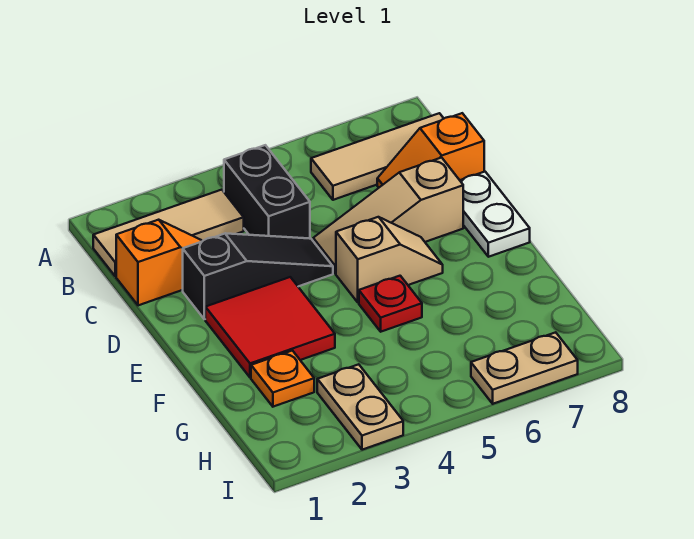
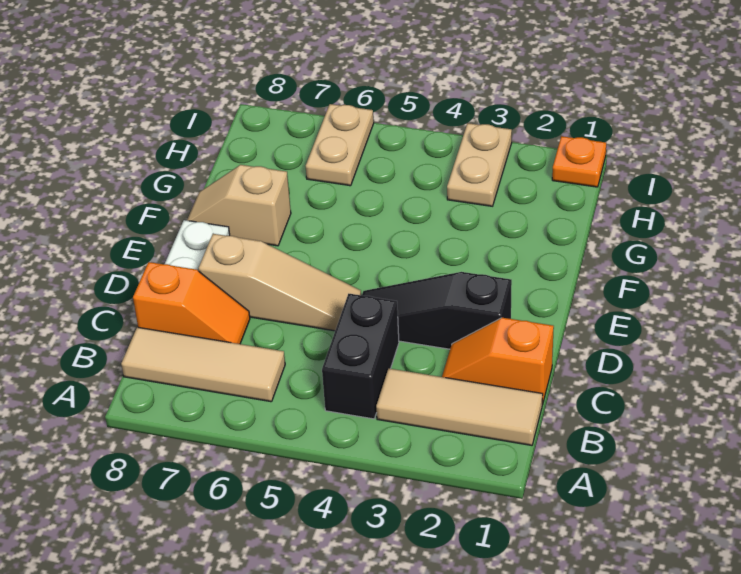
red tile E2:F3 level 1 -> none
tan slope E5:E6 level 1 top 5 -> tan slope F7:F8 level 1 top 7
red plate F5 level 1 -> none
orange plate G2 level 1 -> orange plate I1 level 1
tan plate I6:I7 level 1 -> tan plate H6:I6 level 1

